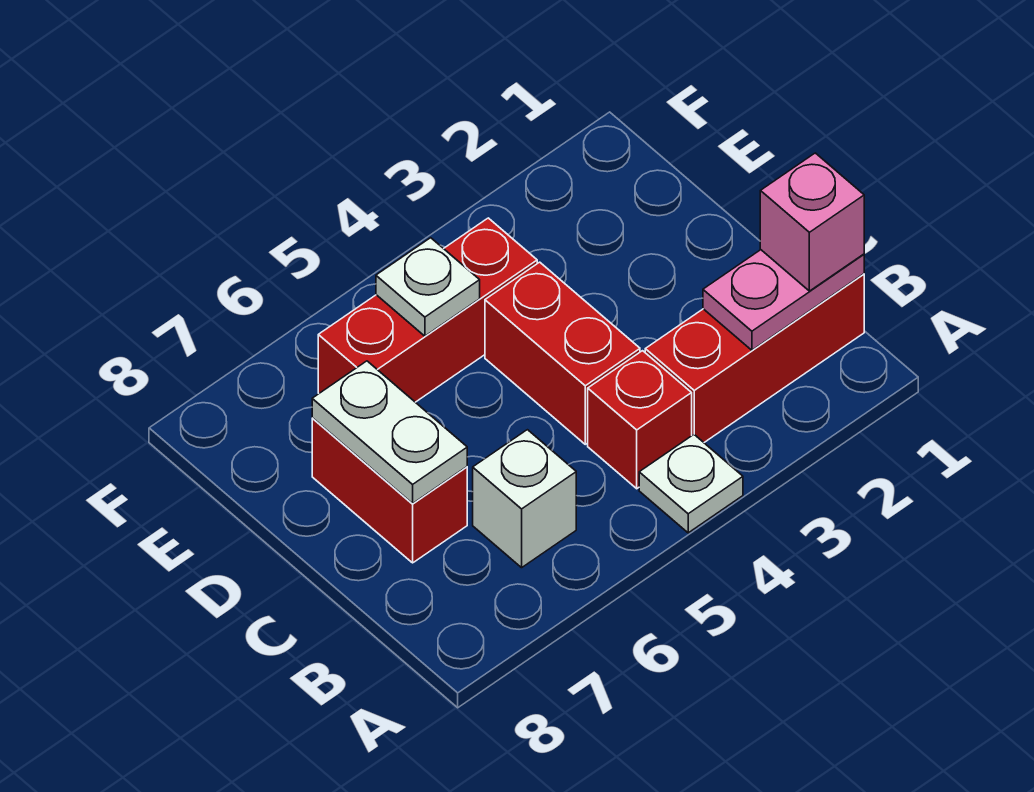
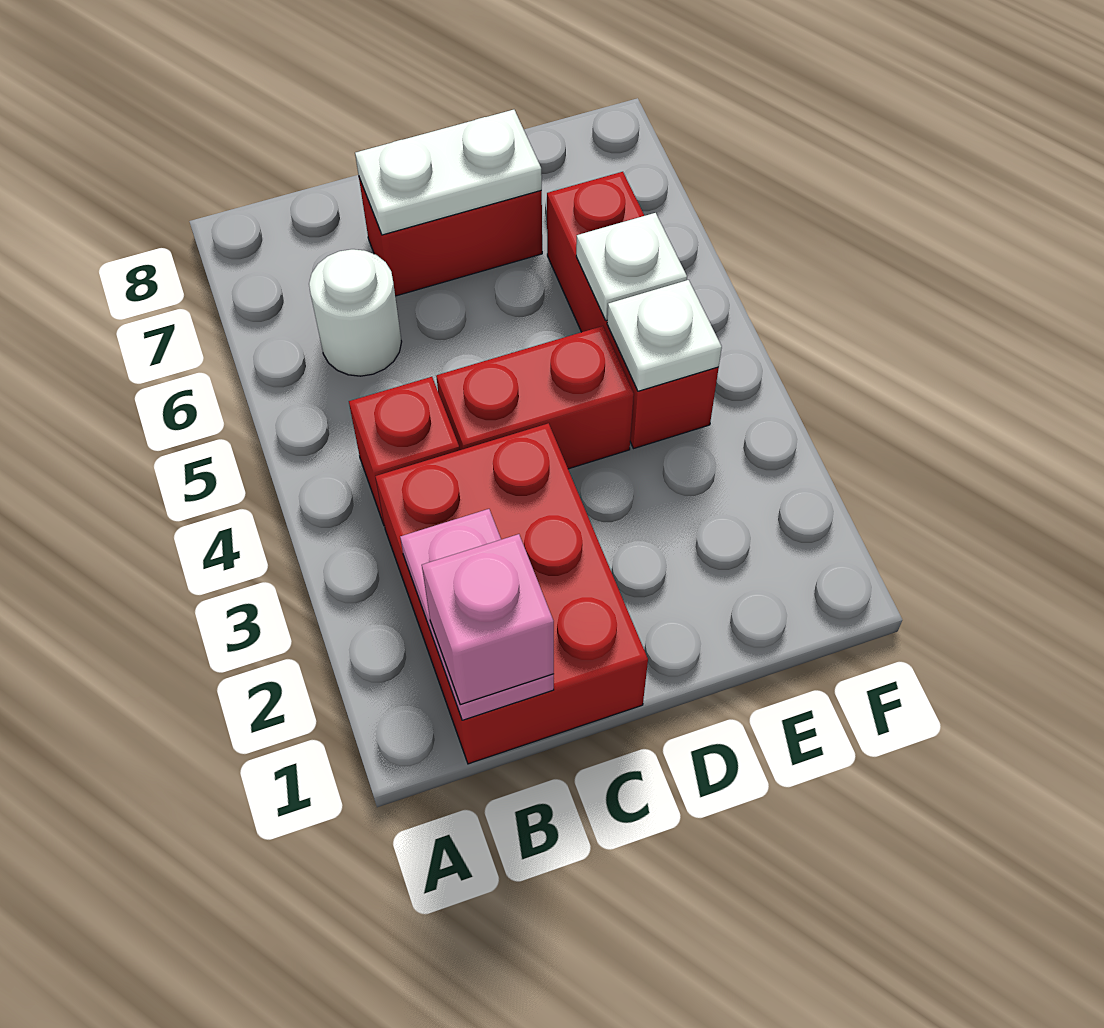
white plate A4 level 1 -> white plate E4 level 2
red brick B1:B3 level 1 -> red brick B1:C3 level 1
white brick B6 level 1 -> white round brick B6 level 1

